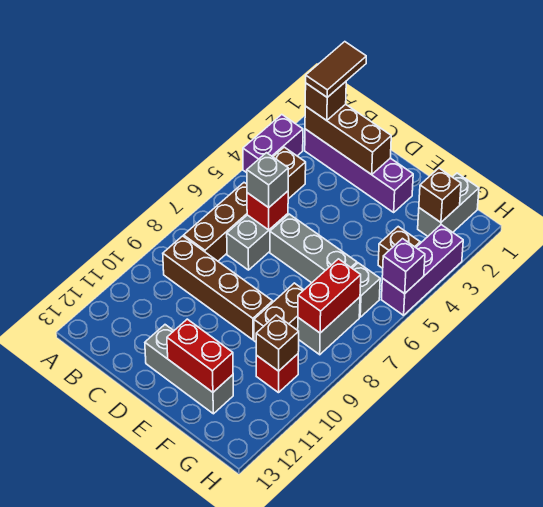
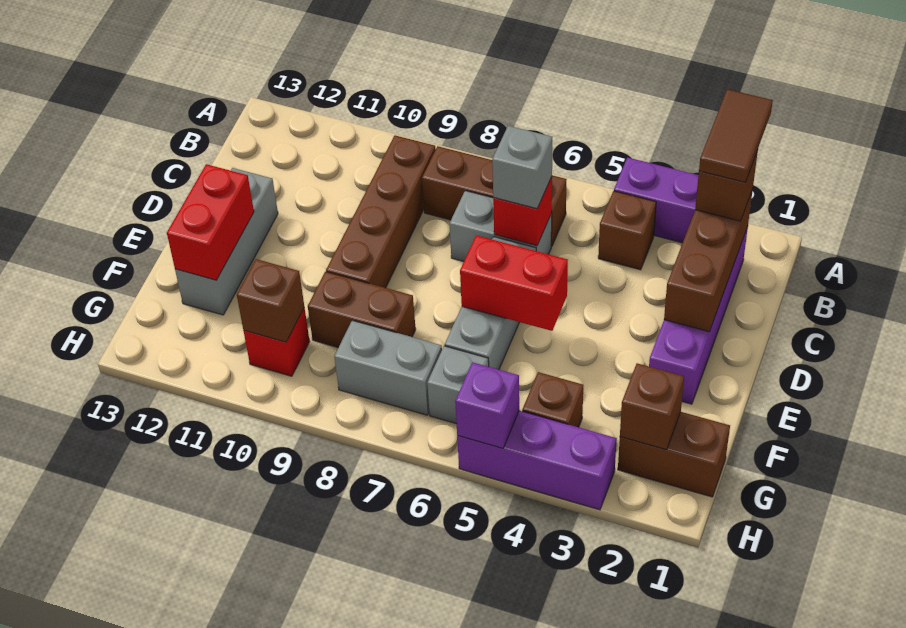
brown tile B1:B2 level 4 -> brown tile A2:B2 level 4
grey brick G1:G2 level 1 -> brown brick G1:G2 level 1
red brick G7:G8 level 2 -> red brick E5:E6 level 2

